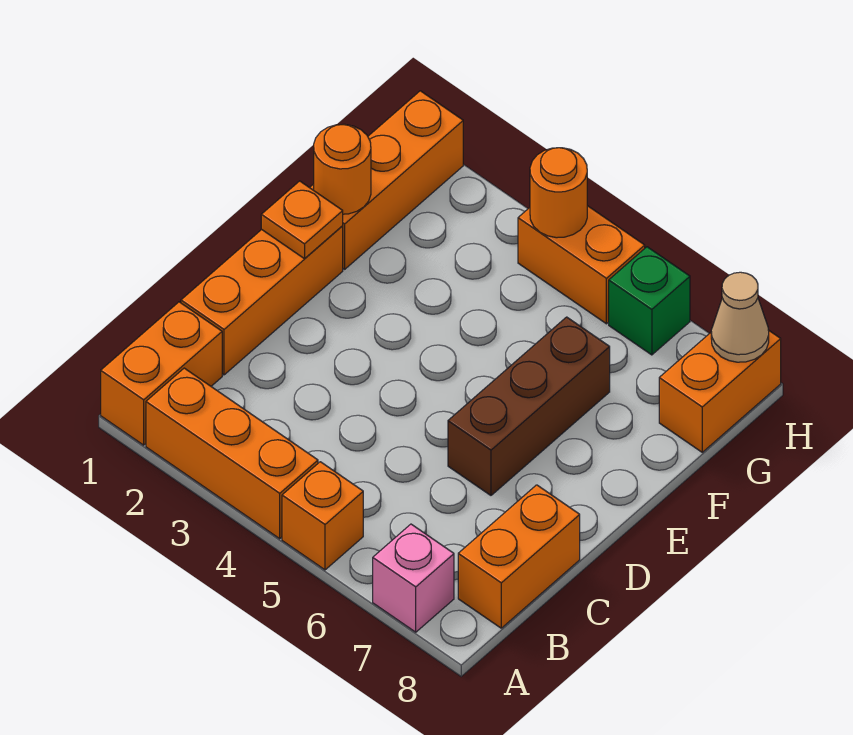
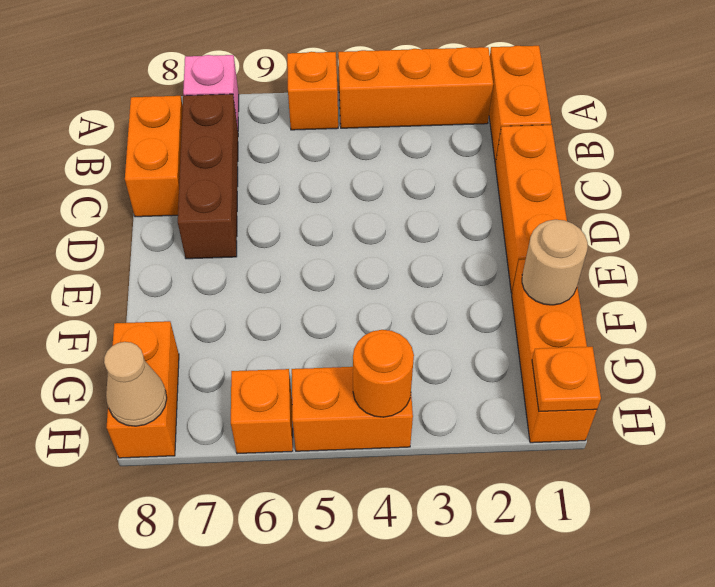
brown brick D6:F6 level 1 -> brown brick B7:D7 level 1
orange plate E1 level 2 -> orange plate H1 level 2
orange round brick F1 level 2 -> tan round brick F1 level 2
green brick H6 level 1 -> orange brick H6 level 1

